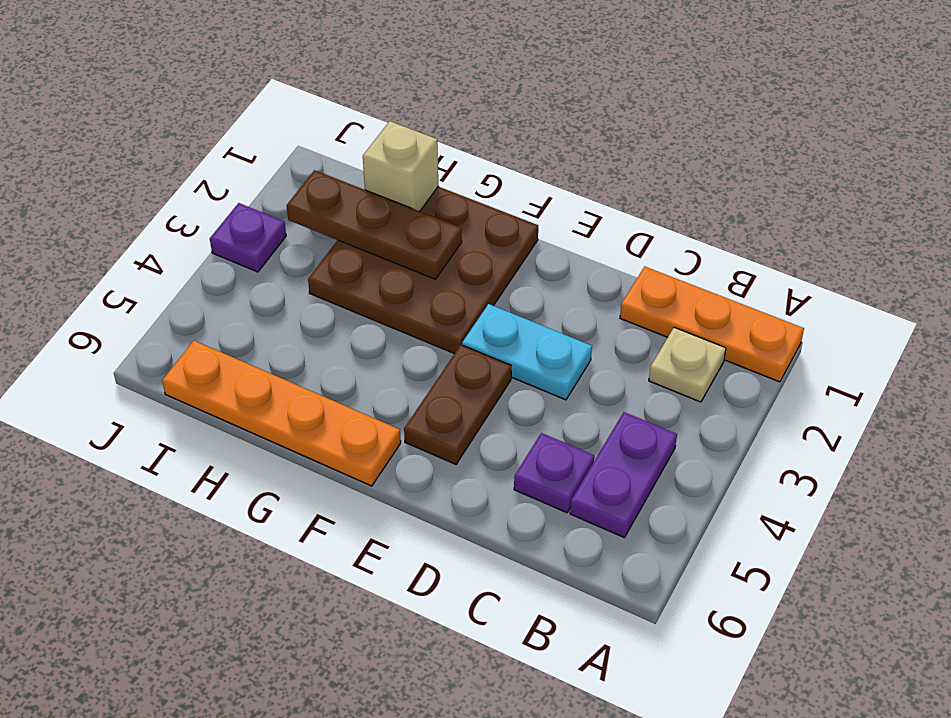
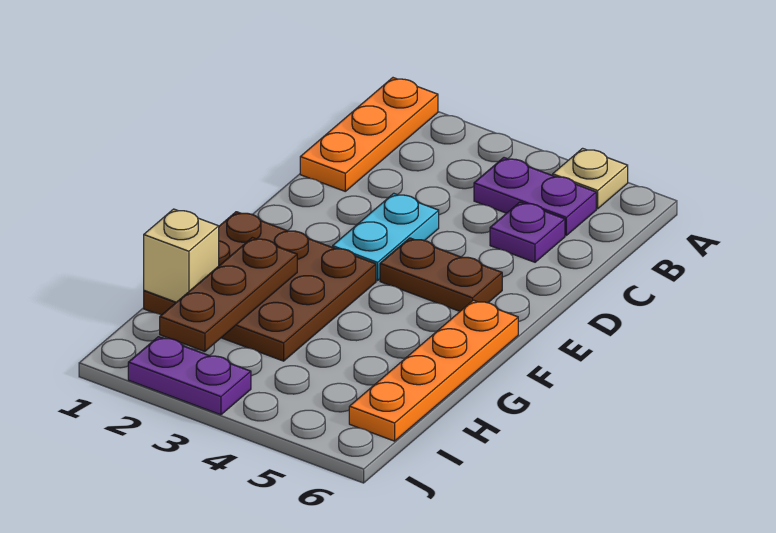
tan plate B2 level 1 -> tan plate A5 level 1
purple plate J3 level 1 -> purple plate J2:J3 level 1

